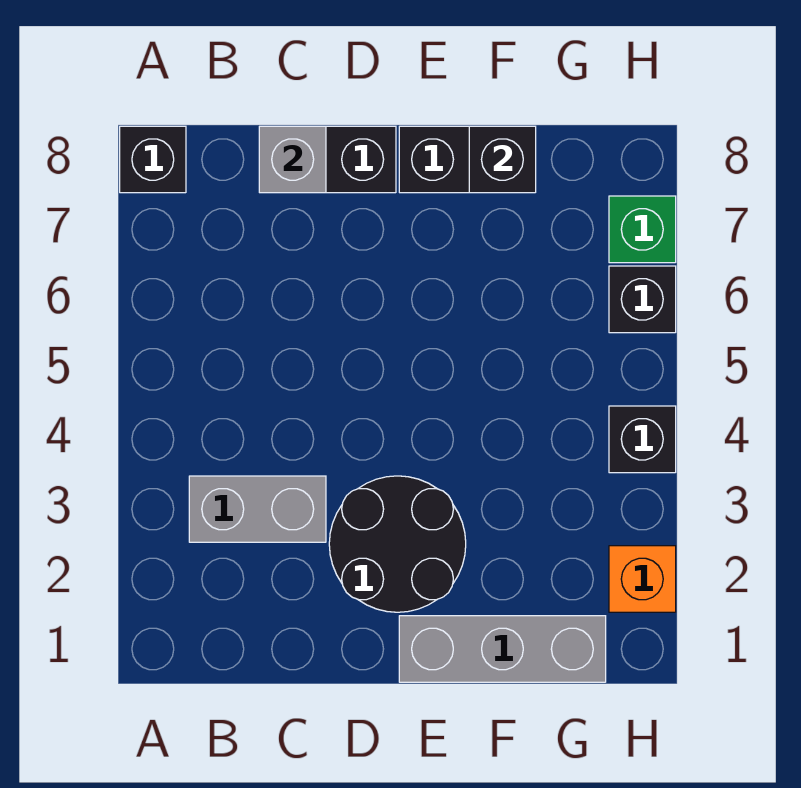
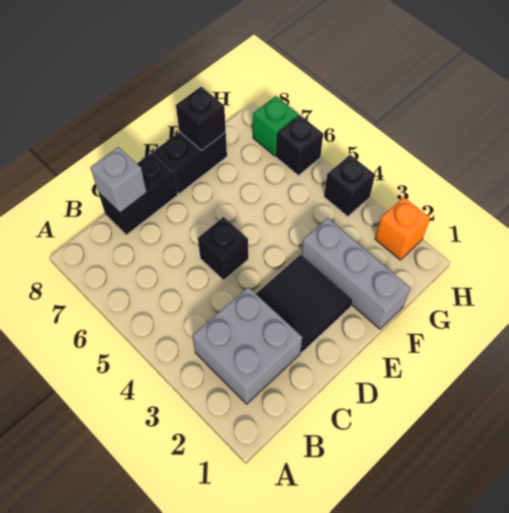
black brick A8 level 1 -> black brick D5 level 1
grey brick B3:C3 level 1 -> grey brick B2:C3 level 1
black round brick D2:E3 level 1 -> black tile D2:E3 level 1
grey brick E1:G1 level 1 -> grey brick F1:F3 level 1

